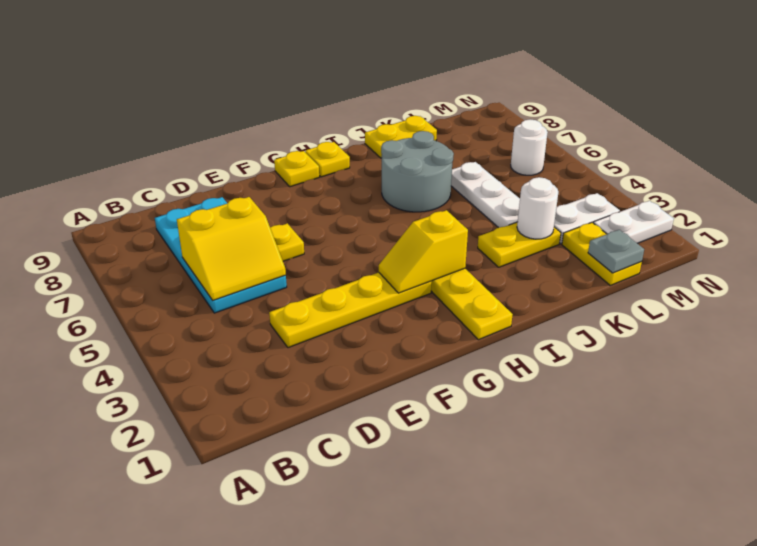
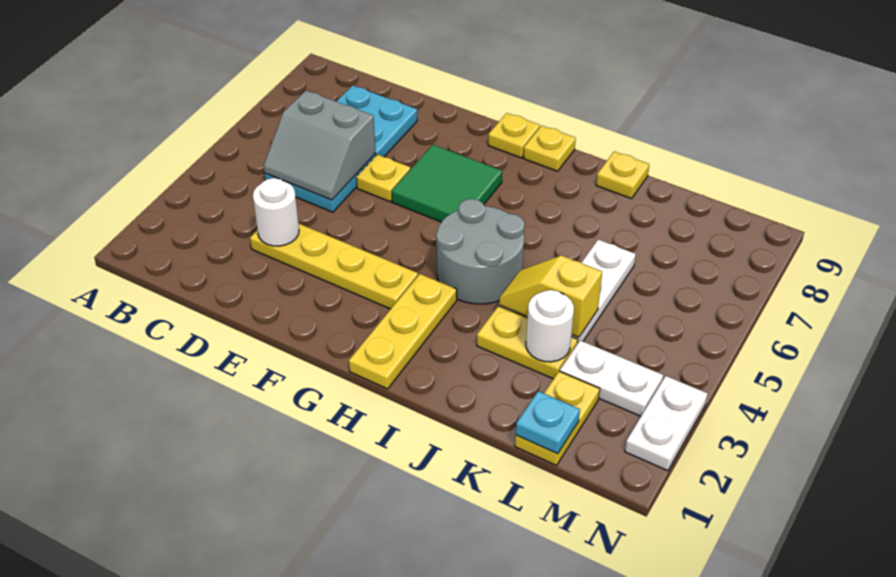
yellow slope C5:D6 level 2 top 6 -> grey slope C5:D6 level 2 top 6
none -> green tile F6:G7 level 1
yellow slope G3:H3 level 2 top H -> yellow slope J4:K4 level 2 top K
grey round brick I6:J7 level 1 -> grey round brick H4:I5 level 1
yellow plate J9:K9 level 1 -> yellow plate J9 level 1
grey plate L1 level 2 -> cyan plate L1 level 2
white plate M2:N2 level 1 -> white plate N2:N3 level 1
white round brick M6 level 1 -> white round brick D3 level 2

